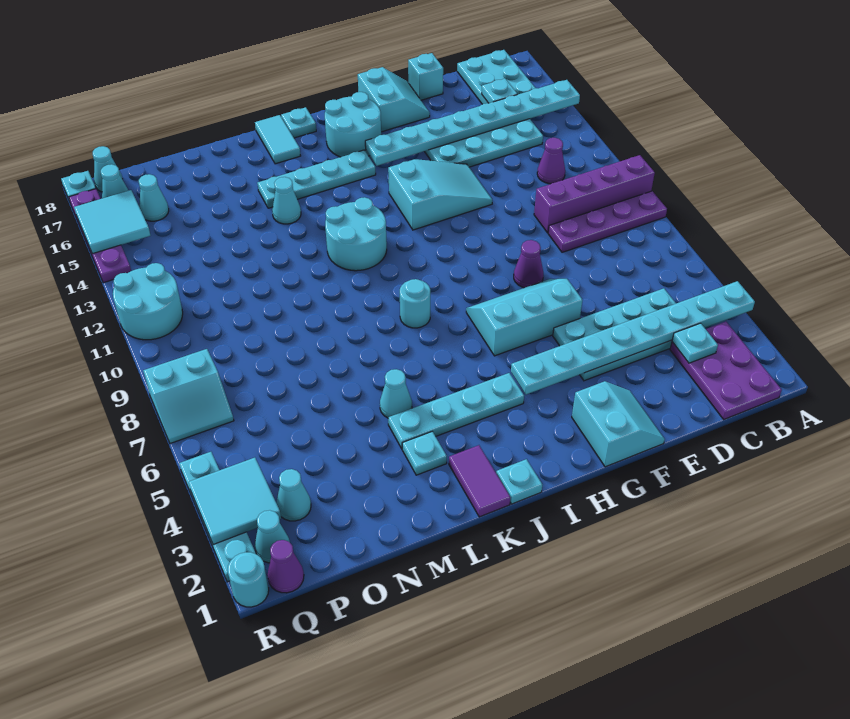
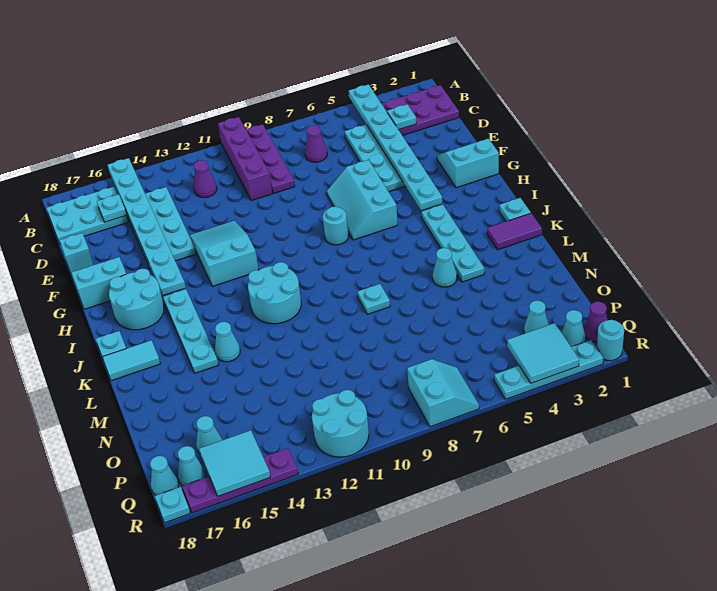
purple cone F8 level 1 -> purple cone C7 level 1
cyan round brick J8 level 1 -> cyan round brick H8 level 1
cyan plate L3 level 1 -> cyan plate L8 level 1

